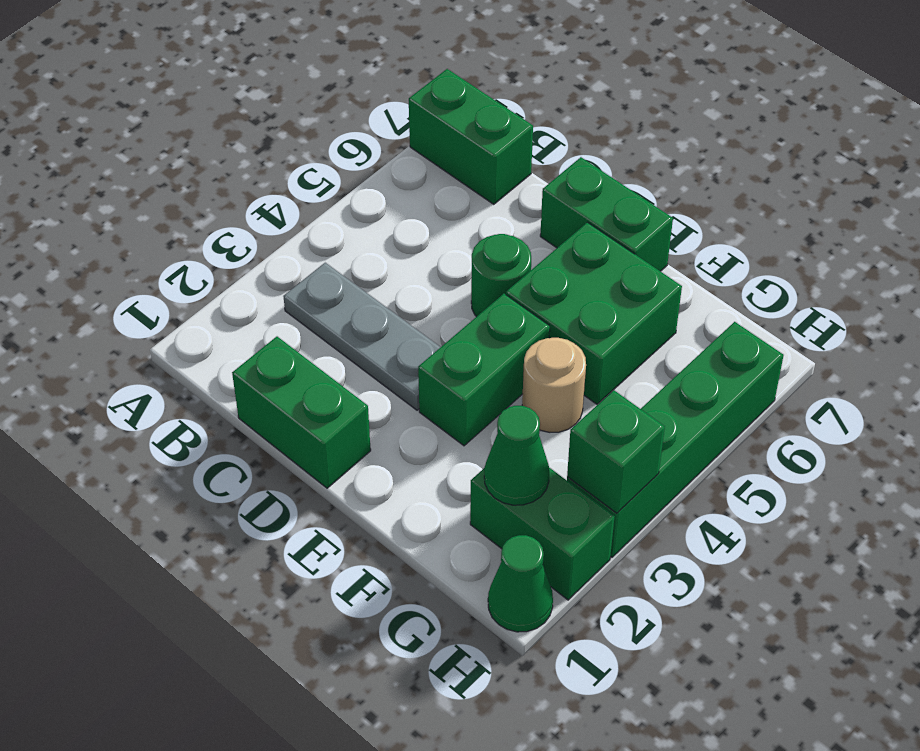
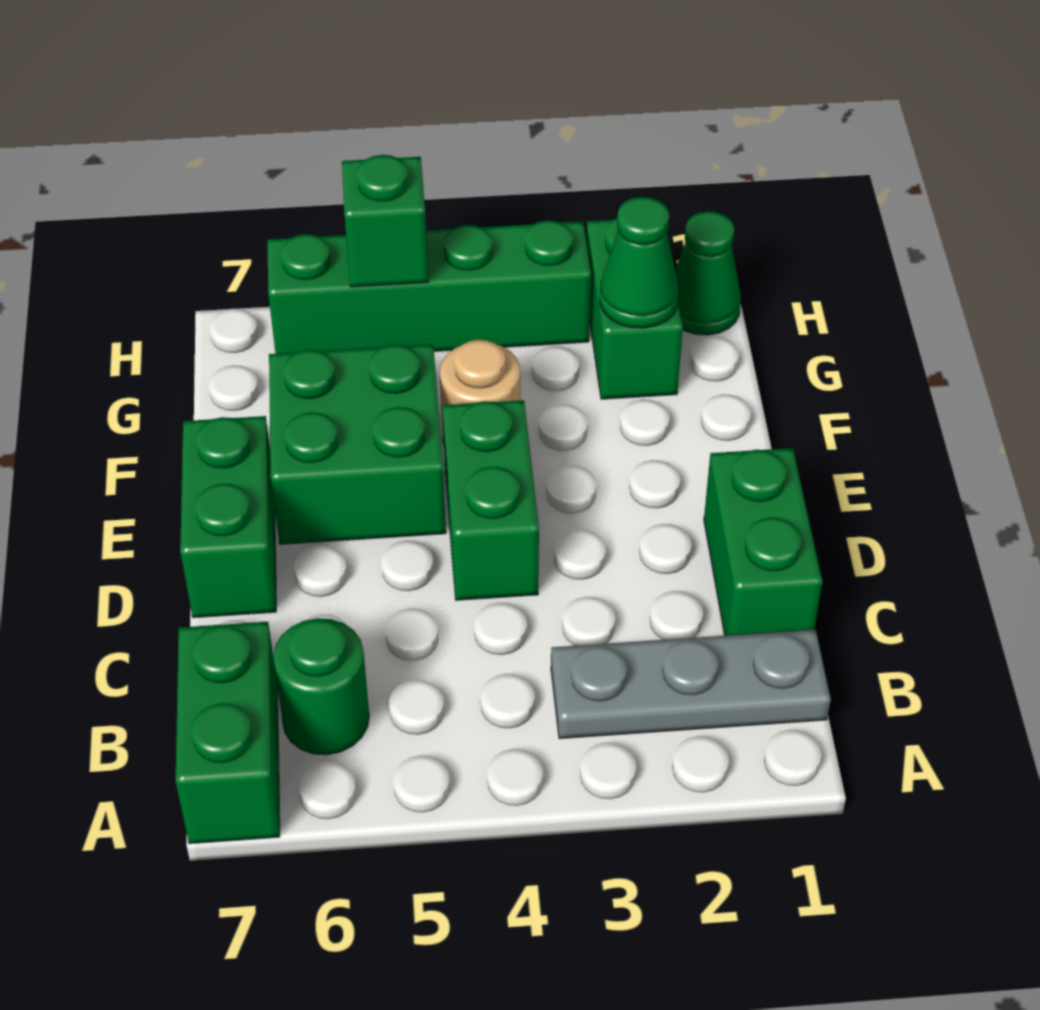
grey plate B3:D3 level 1 -> grey plate B1:B3 level 1
green round brick D5 level 1 -> green round brick B6 level 1
green brick E3:E4 level 1 -> green brick D4:E4 level 1
green brick H3 level 2 -> green brick H5 level 2

